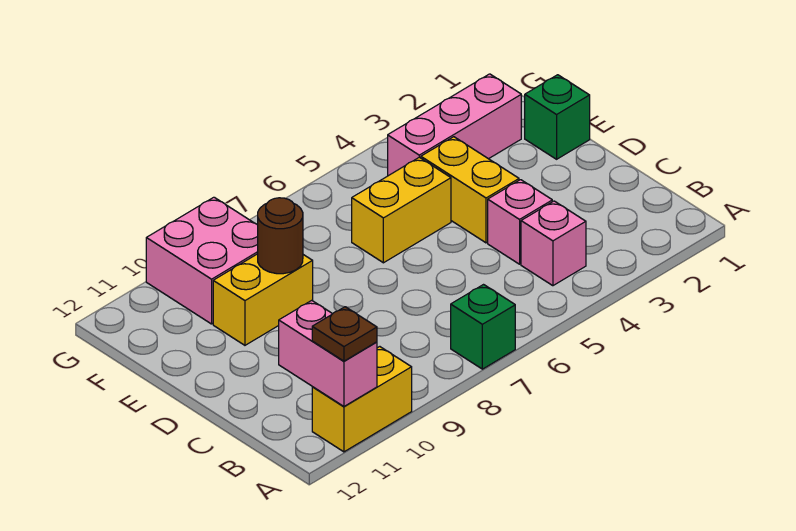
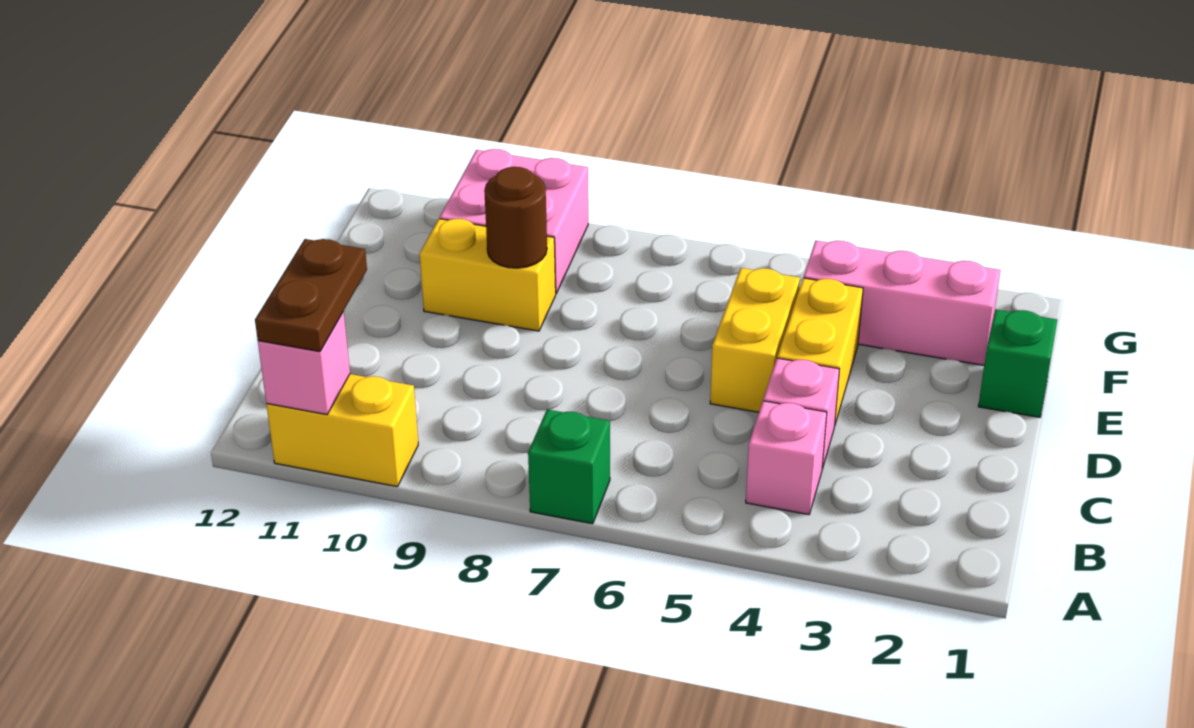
pink brick A11:B11 level 2 -> pink brick A11 level 2
brown plate A11 level 3 -> brown plate A11:B11 level 3
yellow brick E5:E6 level 1 -> yellow brick D5:E5 level 1

